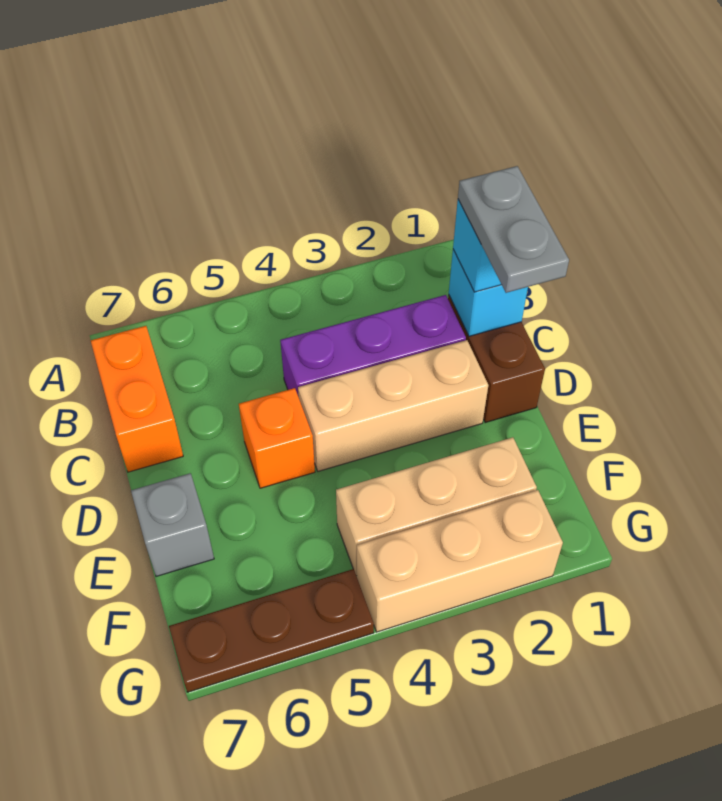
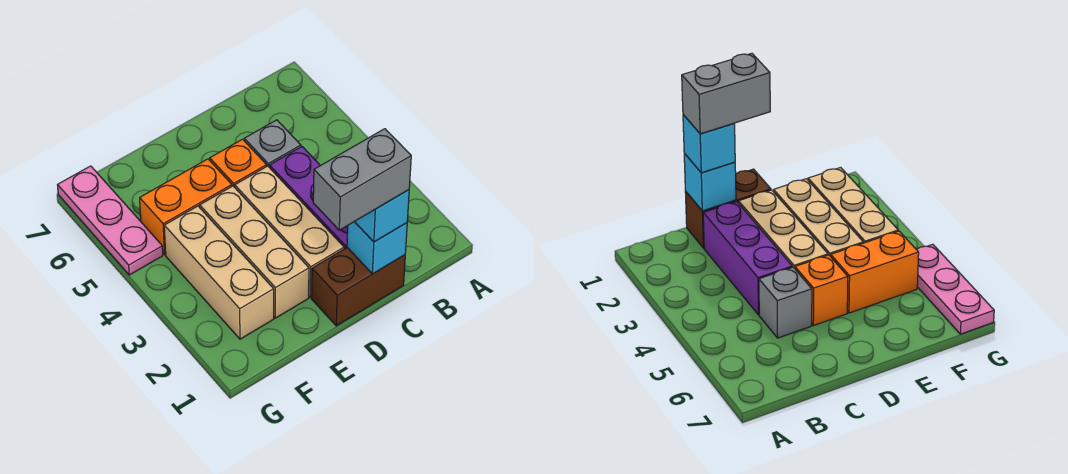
orange brick B7:C7 level 1 -> orange brick E5:F5 level 1
grey plate C1:D1 level 4 -> grey brick C1:D1 level 4
grey brick E7 level 1 -> grey brick C5 level 1
tan brick G2:G4 level 1 -> tan brick E2:E4 level 1
brown plate G5:G7 level 1 -> pink plate G5:G7 level 1

